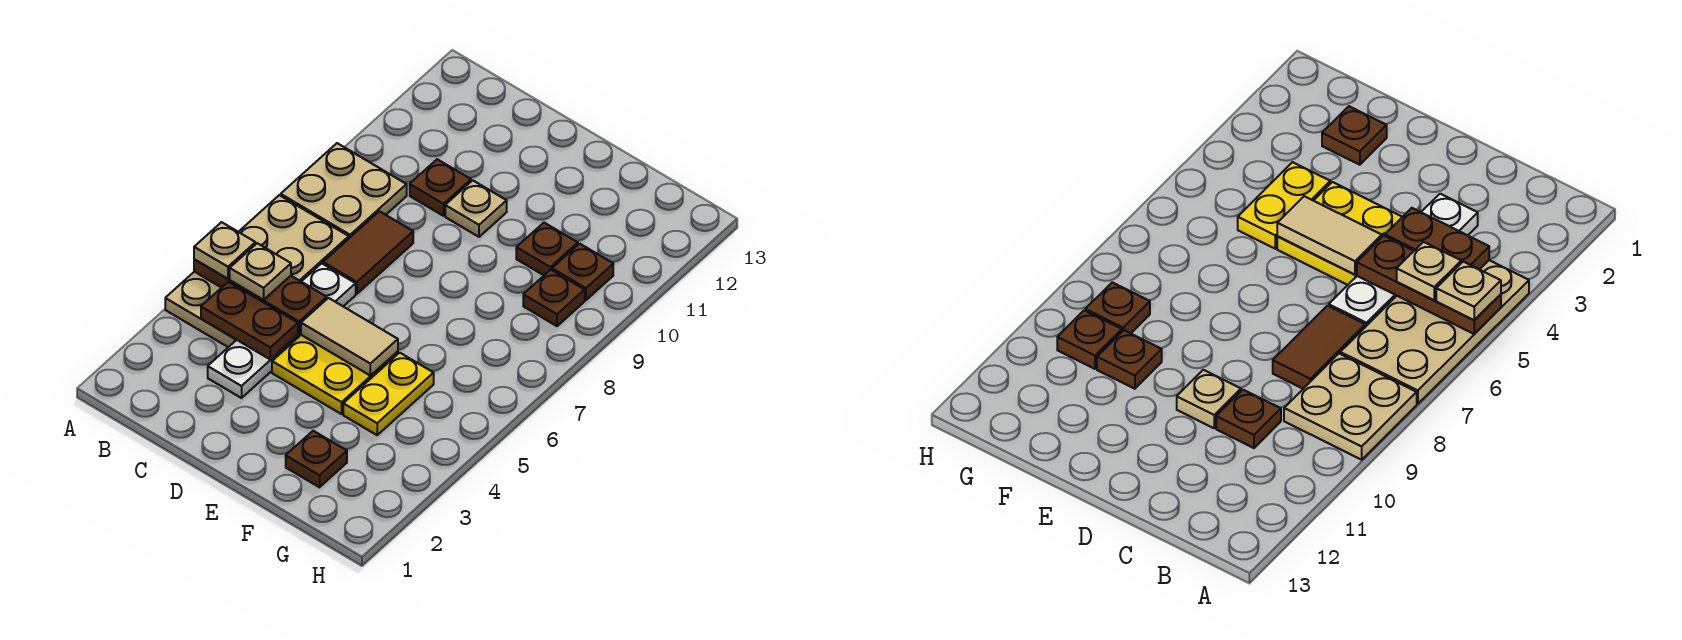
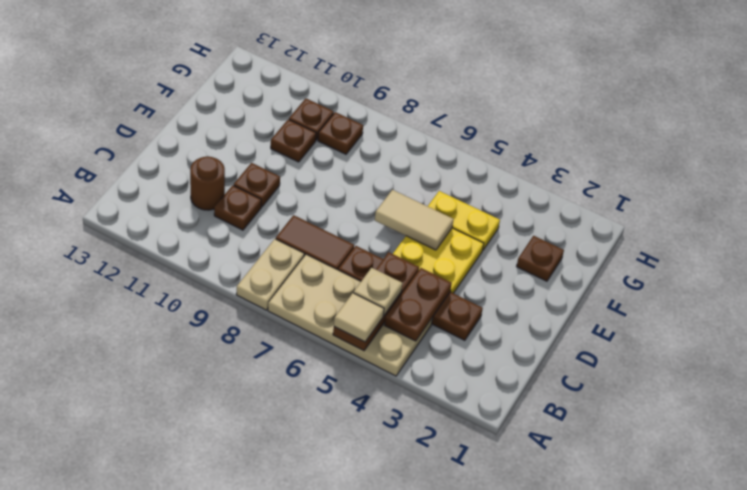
tan plate A5 level 3 -> tan tile A5 level 3
tan plate A8:B9 level 1 -> tan plate A8:B8 level 1
white plate C3:C6 level 1 -> brown plate C3:C6 level 1
none -> brown round brick C11 level 1
tan tile D5:E5 level 2 -> tan tile E5:E6 level 2
tan plate D10 level 1 -> brown plate D10 level 1

